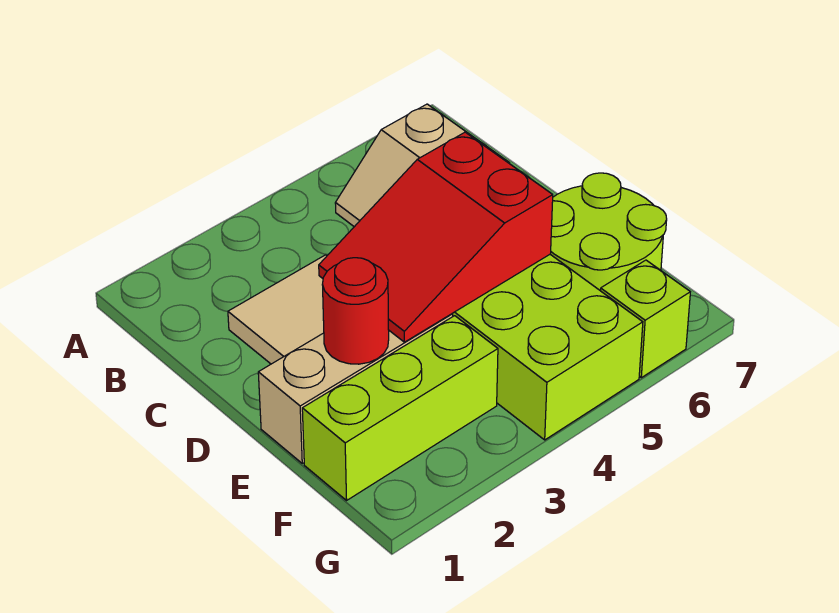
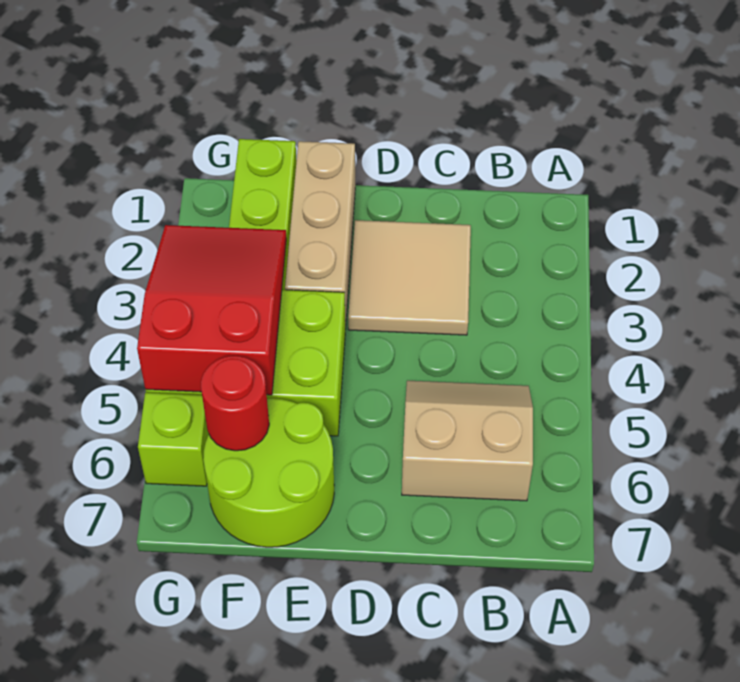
red slope D3:E5 level 2 top 5 -> red slope F3:G5 level 2 top 5
red round brick E2 level 2 -> red round brick F6 level 2

